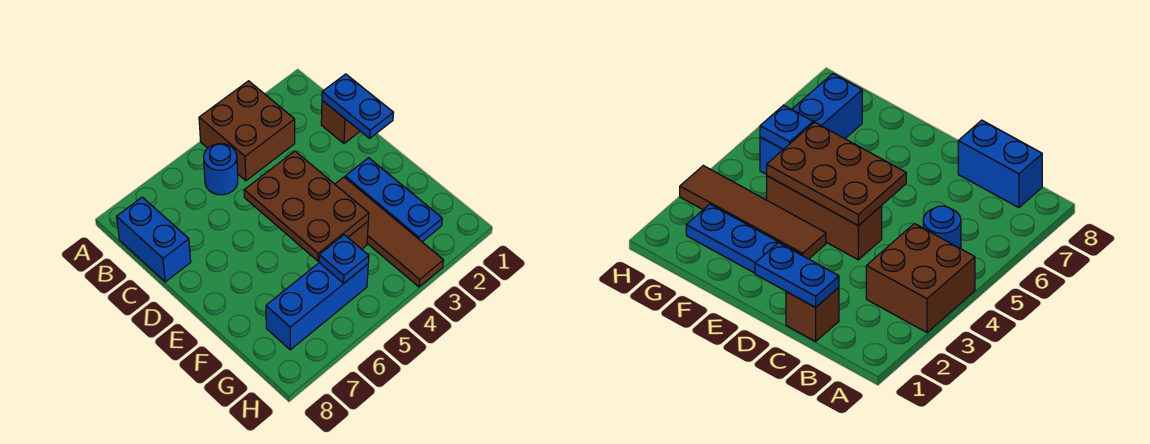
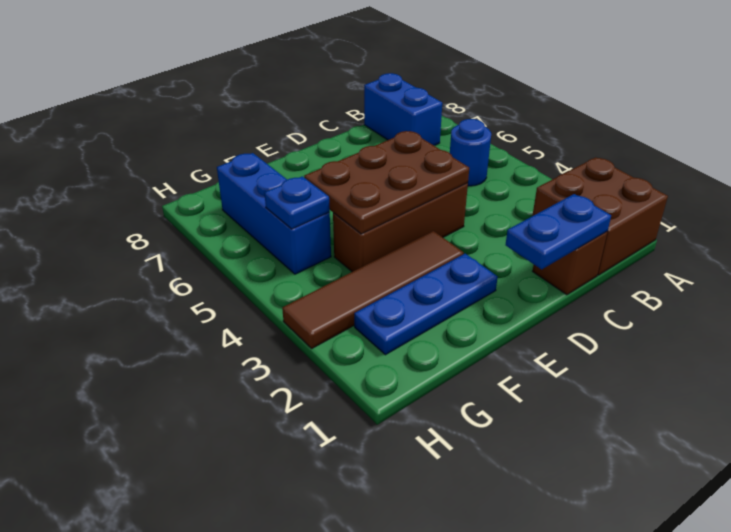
brown brick A3:B4 level 1 -> brown brick A1:B2 level 1
blue brick B8:C8 level 1 -> blue brick B7:B8 level 1

